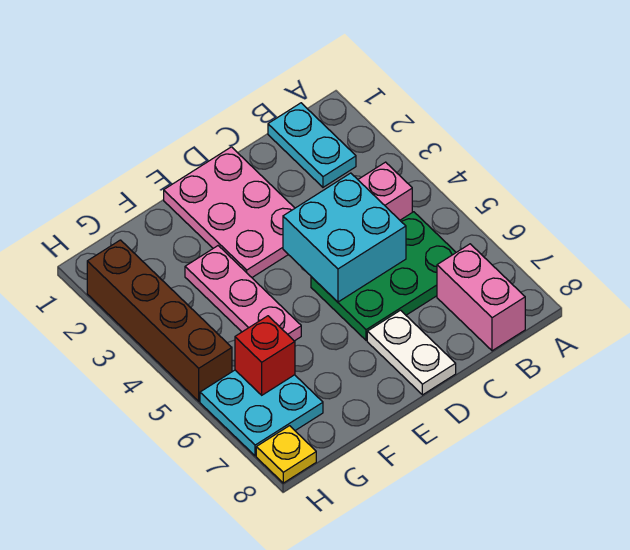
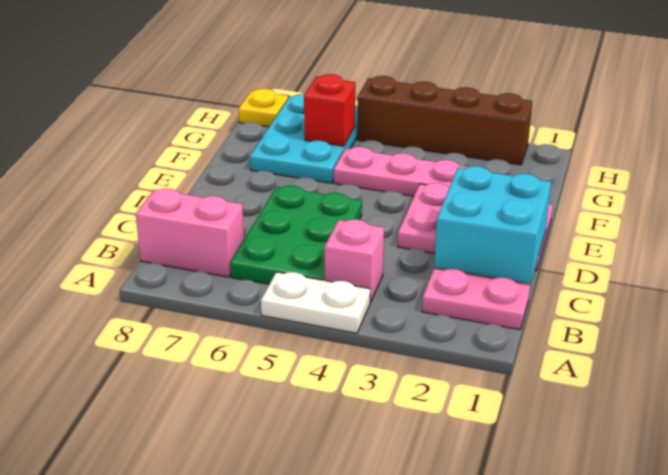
cyan plate B1:B2 level 1 -> pink plate B1:B2 level 1
cyan brick C4:D5 level 2 -> cyan brick C1:D2 level 2
white plate D7:D8 level 1 -> white plate A4:A5 level 1
cyan plate G6:H7 level 1 -> cyan plate F6:H7 level 1

